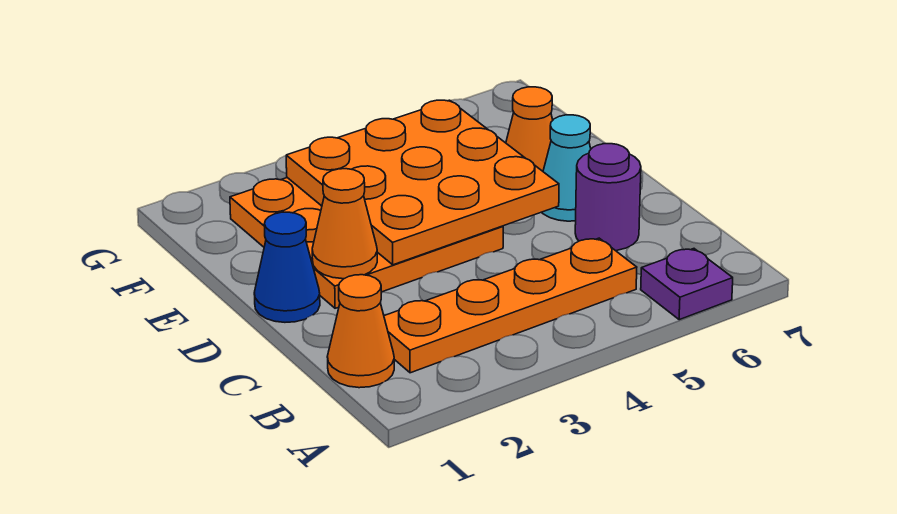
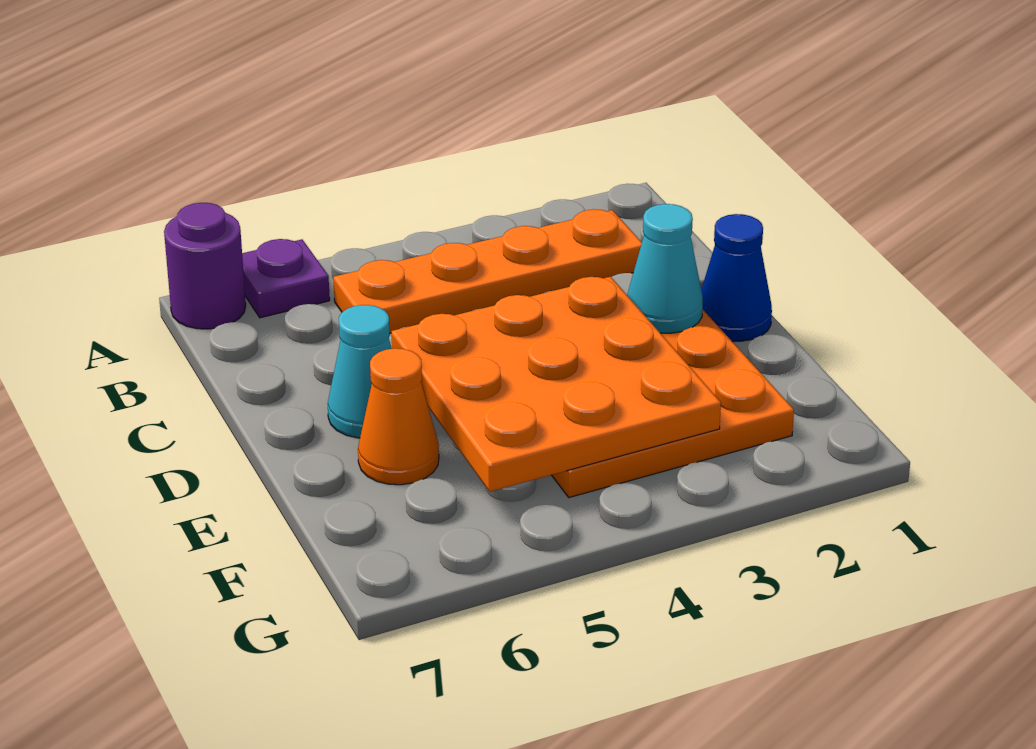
orange cone B1 level 1 -> none
purple round brick C6 level 1 -> purple round brick A7 level 1
orange cone D2 level 2 -> cyan cone D2 level 2

